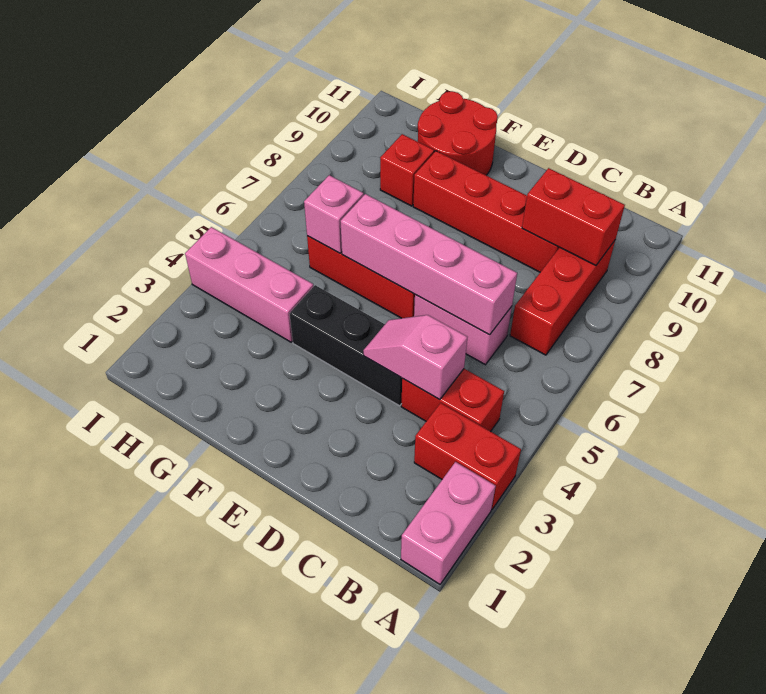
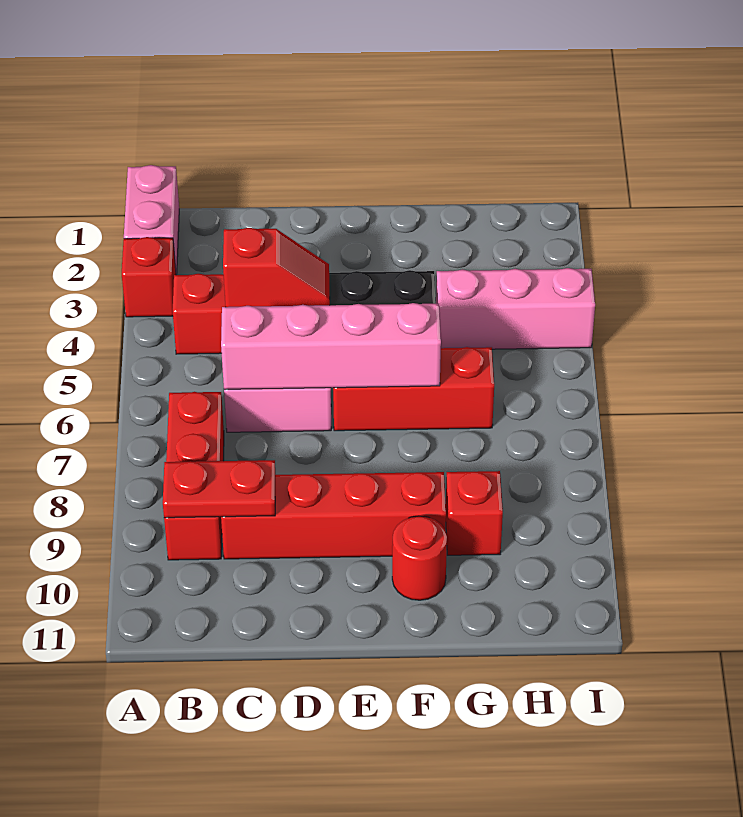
red brick A3:B3 level 1 -> red brick A3 level 1
red brick B9:C9 level 2 -> red plate B9:C9 level 2
pink slope C4:D4 level 2 top C -> red slope C4:D4 level 2 top C
red round brick F10:G11 level 1 -> red round brick F10 level 1
pink brick G6 level 2 -> none

